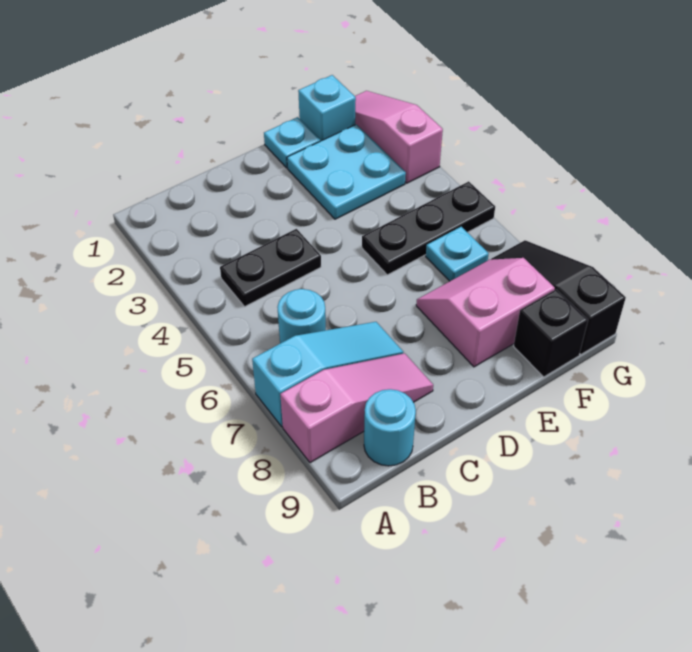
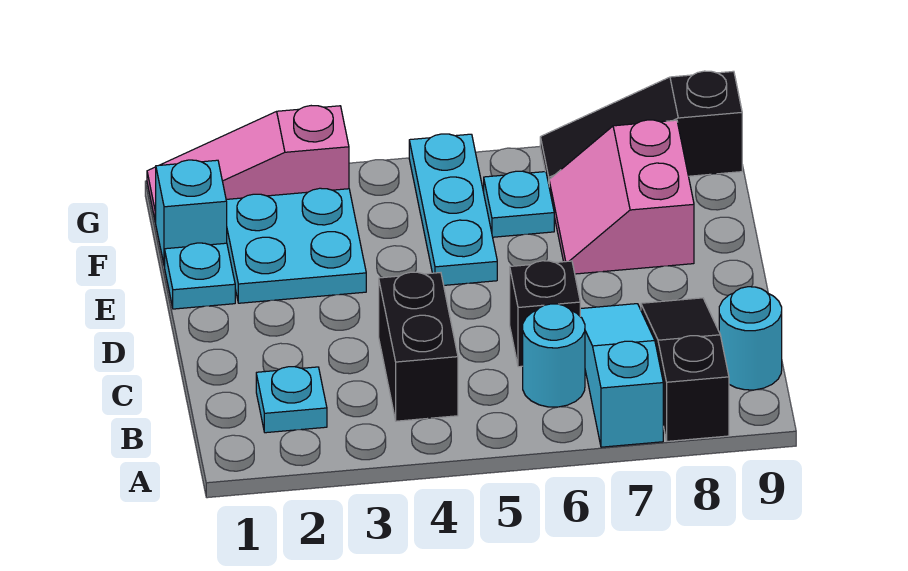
pink slope A8:C8 level 1 top A -> black slope A8:C8 level 1 top A
none -> cyan plate B2 level 1
black plate B4:C4 level 1 -> black brick B4:C4 level 1
black plate E5:G5 level 1 -> cyan plate E5:G5 level 1
black brick F9 level 1 -> black brick C6 level 1

